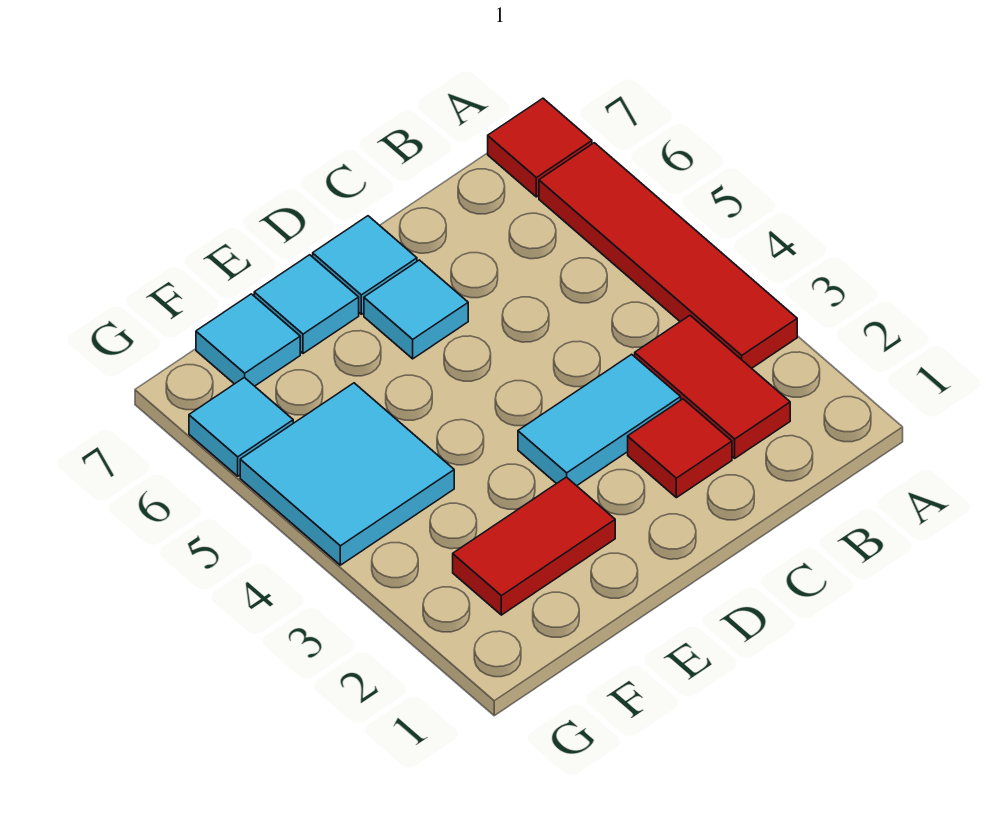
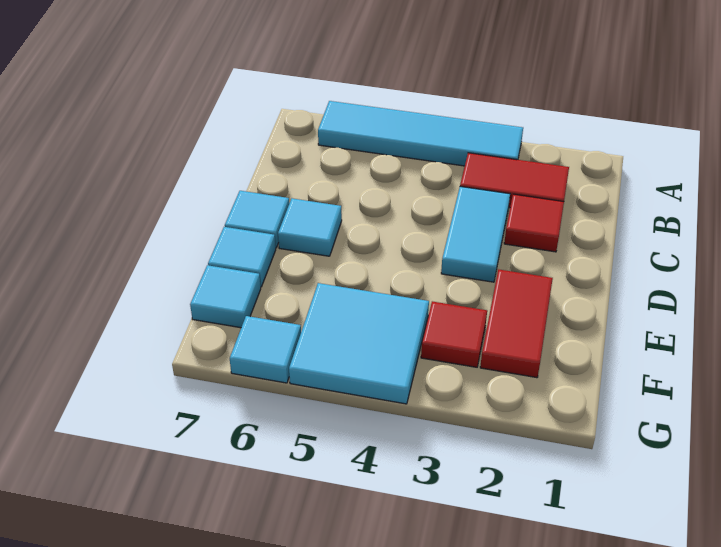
red tile A3:A6 level 1 -> cyan tile A3:A6 level 1
red tile A7 level 1 -> red tile F3 level 1

